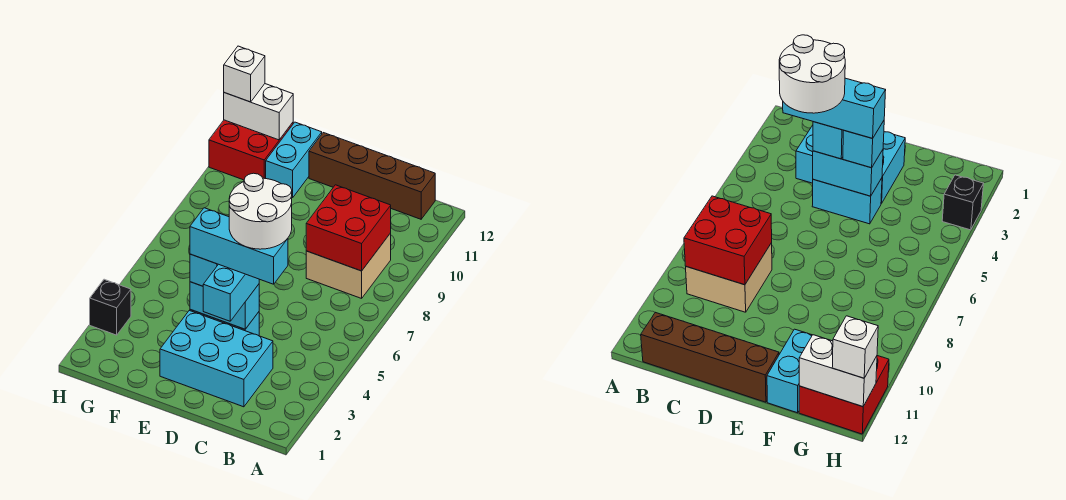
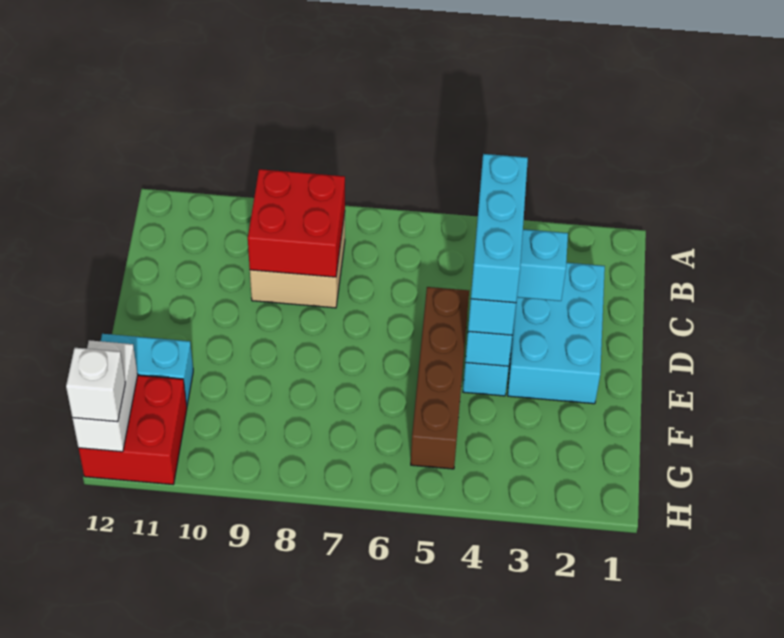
brown brick B12:E12 level 1 -> brown brick D5:G5 level 1
white round brick C4:D5 level 5 -> none
black brick H3 level 1 -> none

